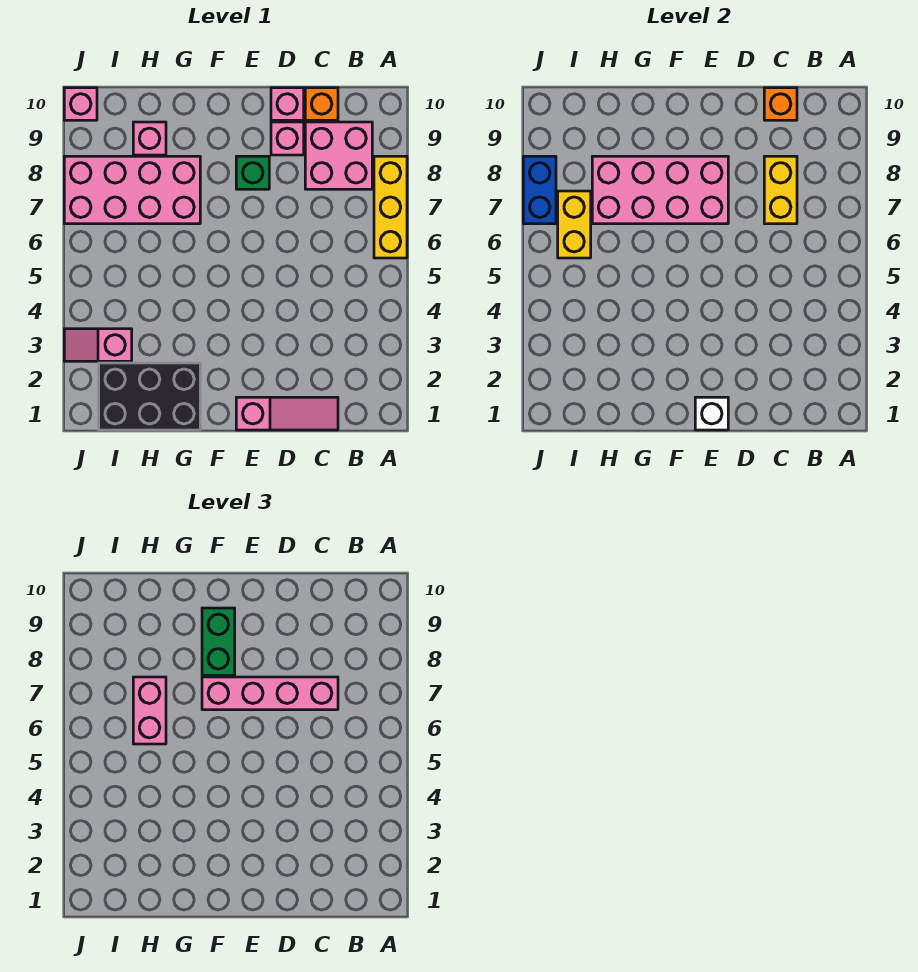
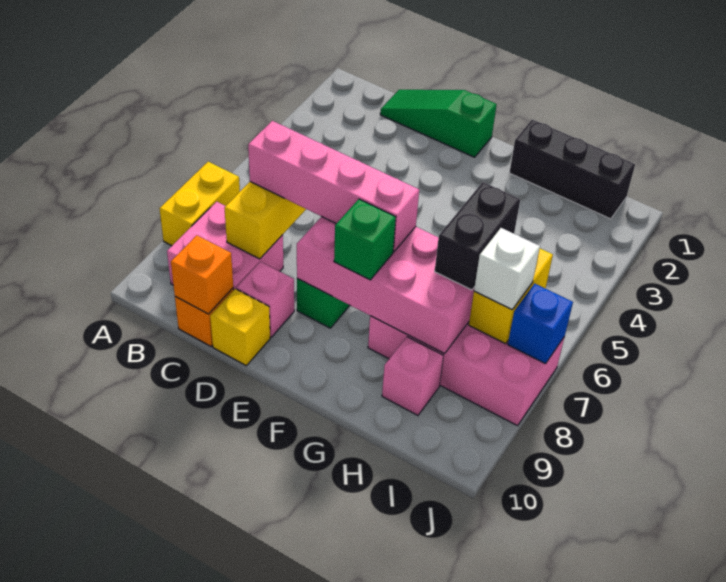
yellow brick A6:A8 level 1 -> yellow brick A7:A8 level 1
pink slope C1:E1 level 1 top E -> green slope C1:E1 level 1 top E
pink brick D10 level 1 -> yellow brick D10 level 1
white brick E1 level 2 -> white brick I7 level 3
green brick F8:F9 level 3 -> green brick F8 level 3
black brick G1:I2 level 1 -> black brick G1:I1 level 1
pink brick H6:H7 level 3 -> black brick H6:H7 level 3
pink slope I3:J3 level 1 top I -> none
blue brick J7:J8 level 2 -> blue brick J7 level 2
pink brick J10 level 1 -> none

